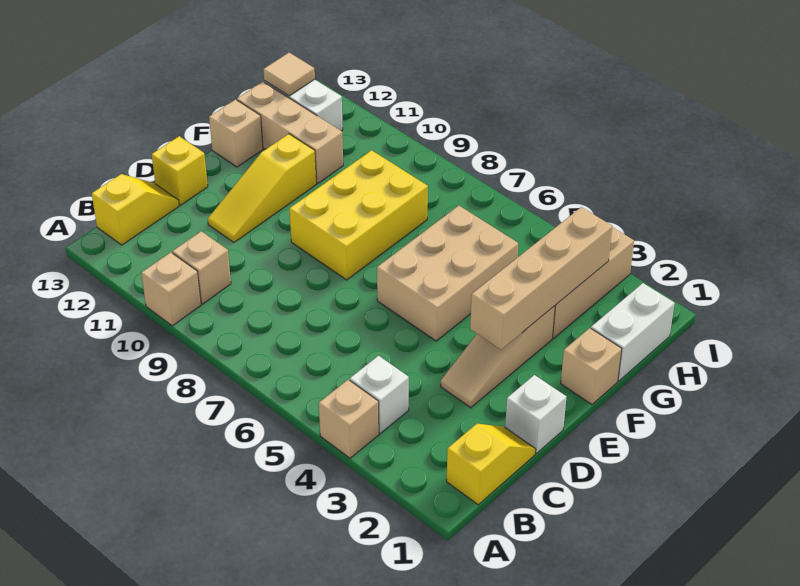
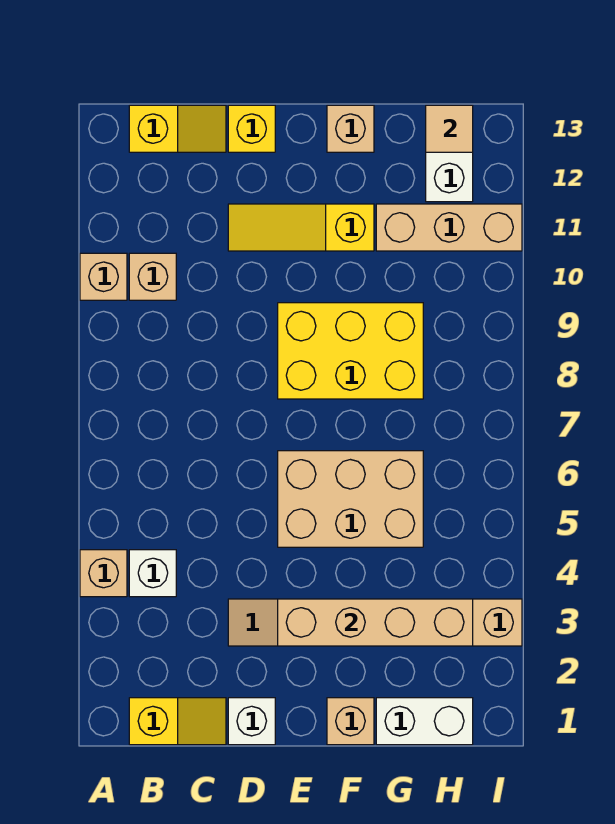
tan brick G11:G13 level 1 -> tan brick G11:I11 level 1

